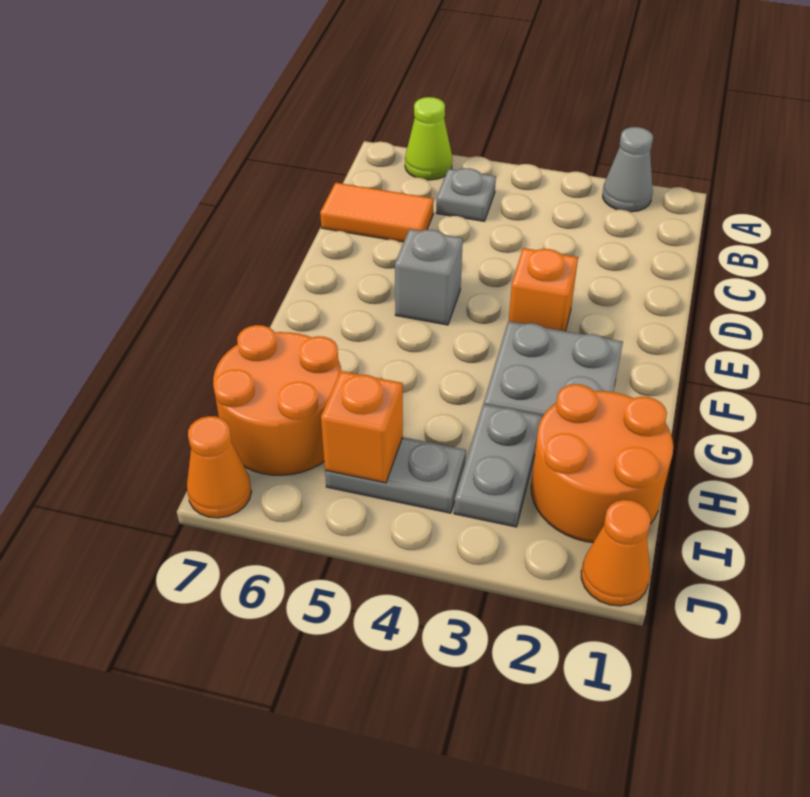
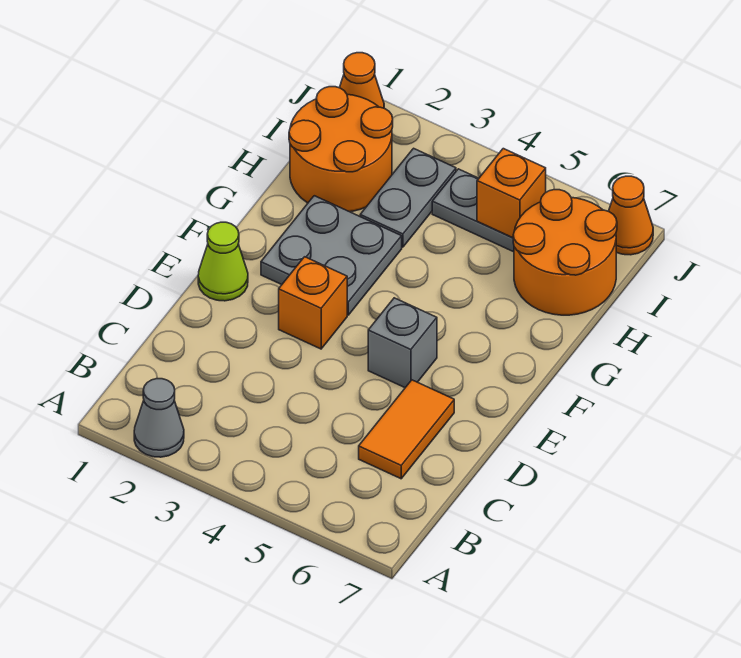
lime cone A6 level 1 -> lime cone E1 level 1
grey plate B5 level 1 -> none
orange tile C6:C7 level 1 -> orange tile C6:D6 level 1

